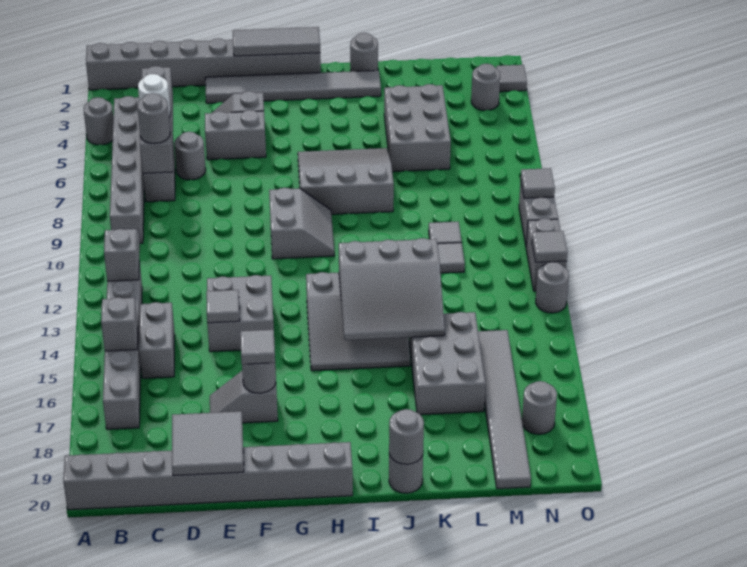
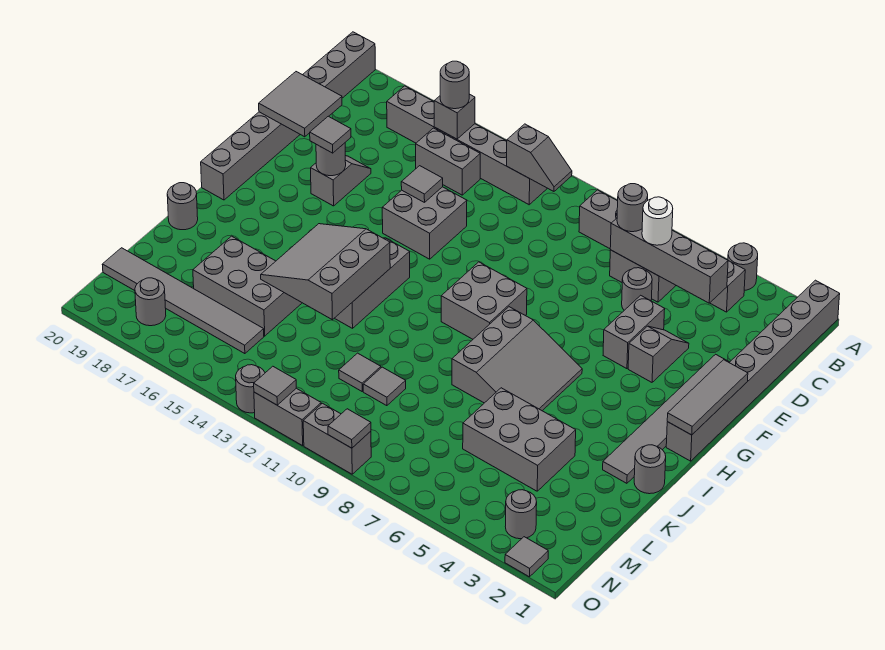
grey slope G9:H10 level 1 top G -> grey brick G9:H10 level 1
grey round brick J20 level 2 -> grey round brick B15 level 3

